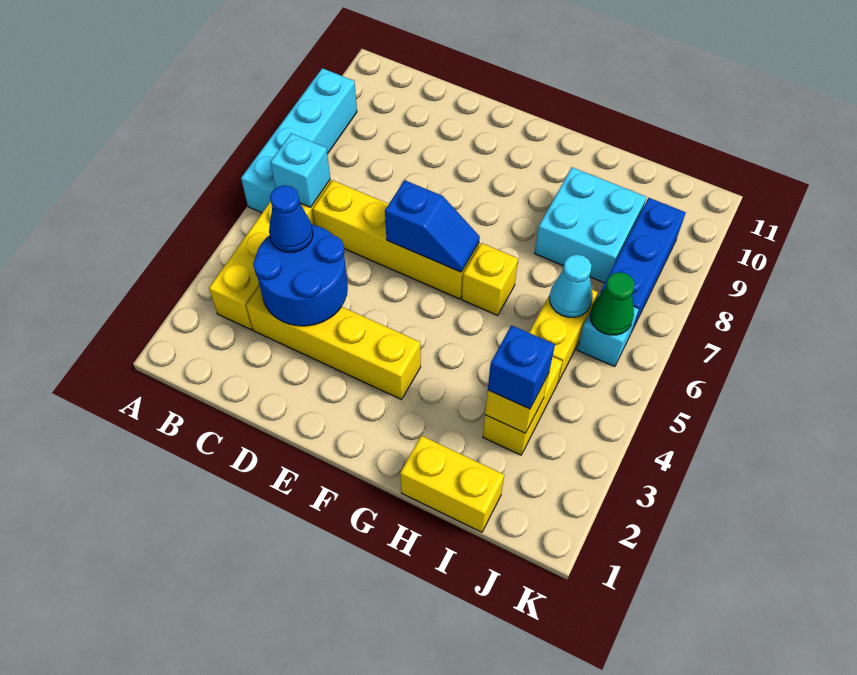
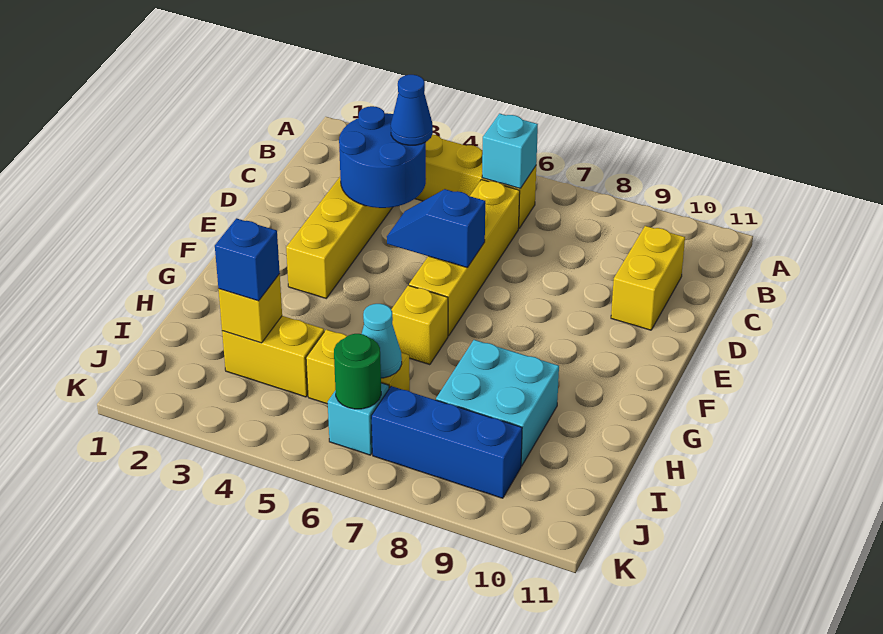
cyan brick A6:A9 level 1 -> none
blue slope E6:F6 level 2 top E -> blue slope E5:E6 level 2 top 6
yellow brick H1:I1 level 1 -> yellow brick C10:D10 level 1
green cone J6 level 2 -> green round brick J6 level 2

